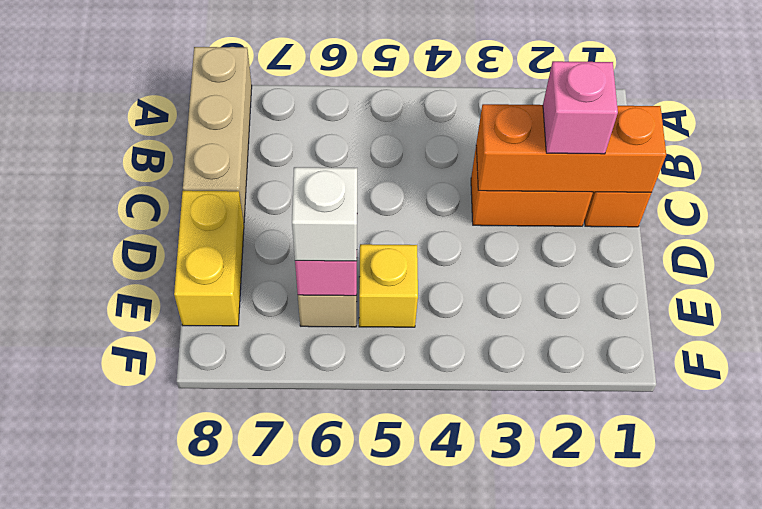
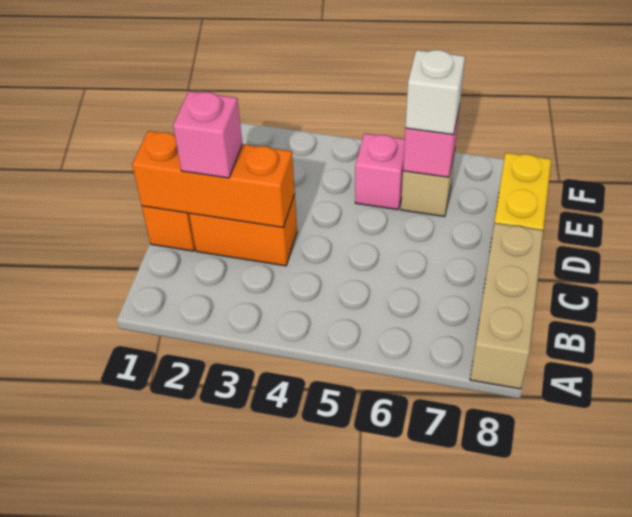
yellow brick E5 level 1 -> pink brick E5 level 1

